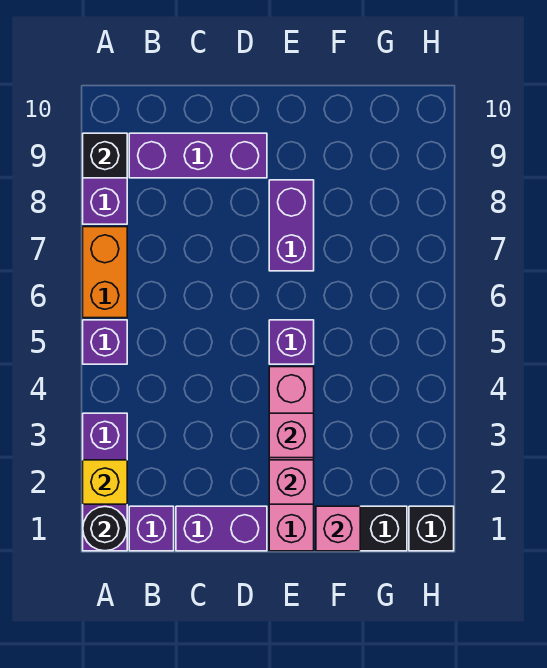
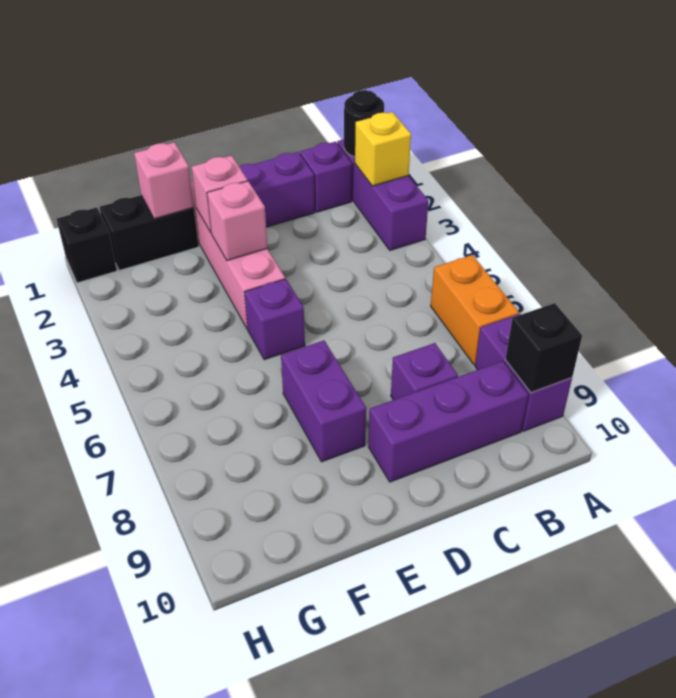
purple brick A5 level 1 -> purple brick C8 level 1

